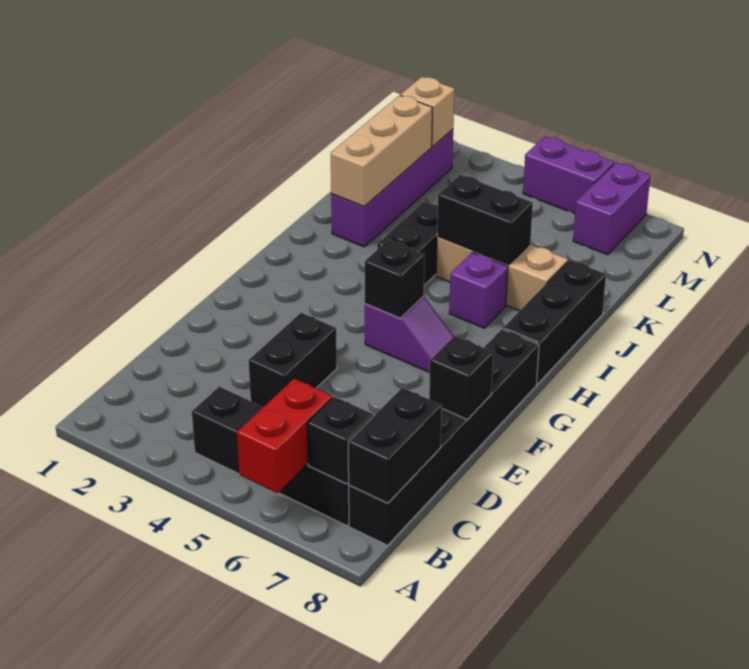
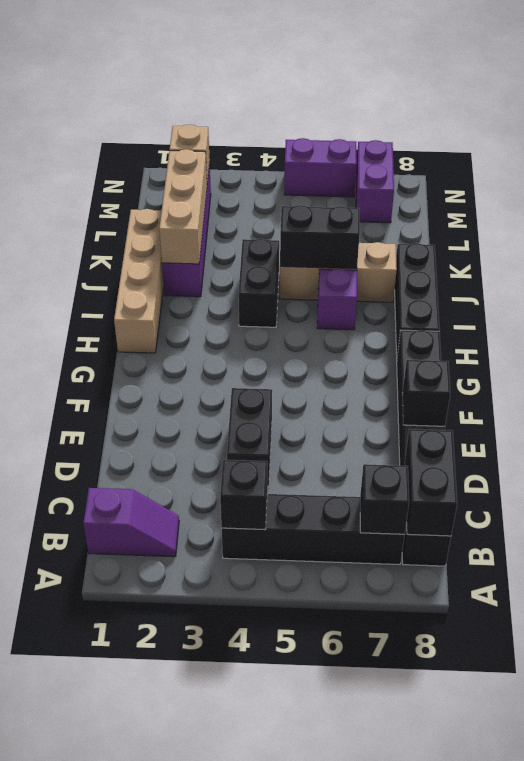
red brick A6:B6 level 2 -> none
purple slope G5:G6 level 1 top 5 -> purple slope B1:B2 level 1 top 1
black brick G5 level 2 -> black brick B4 level 2
none -> tan brick H1:K1 level 1

